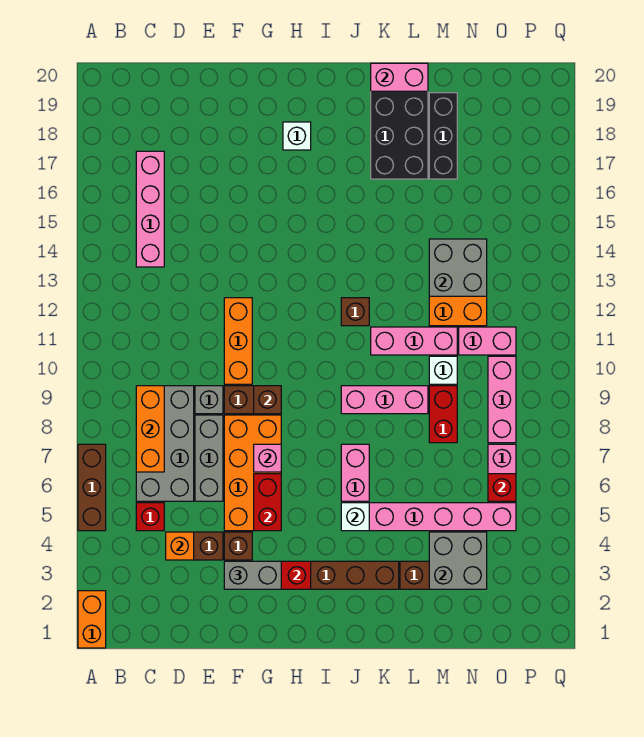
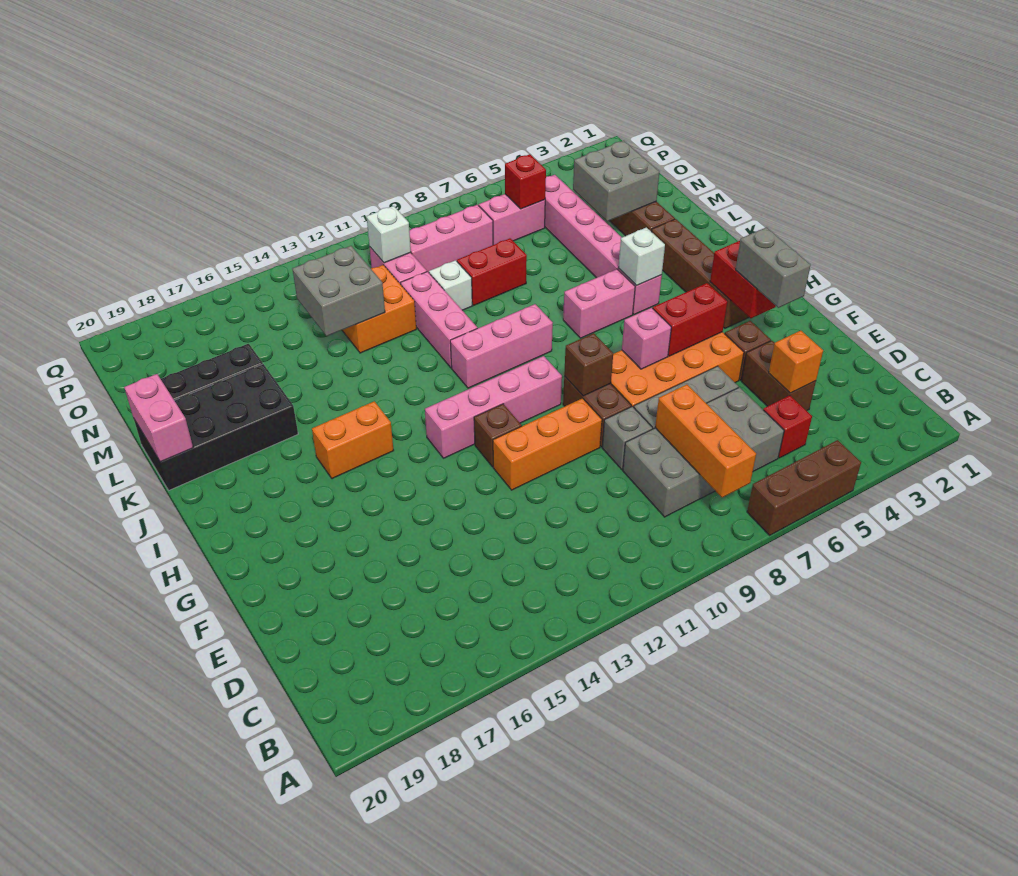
orange brick A1:A2 level 1 -> orange brick I15:I16 level 1
orange brick C7:C9 level 2 -> orange brick B8:D8 level 2
pink brick C14:C17 level 1 -> pink brick H10:H13 level 1
white brick H18 level 1 -> white brick O11 level 2
pink brick J9:L9 level 1 -> pink brick J9:J11 level 1
brown brick J12 level 1 -> brown brick G12 level 1

